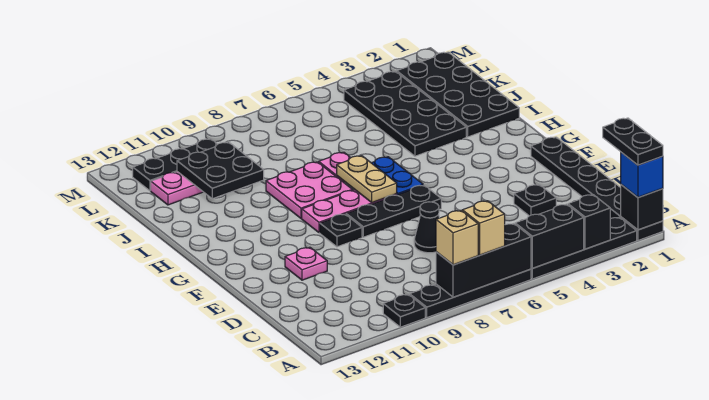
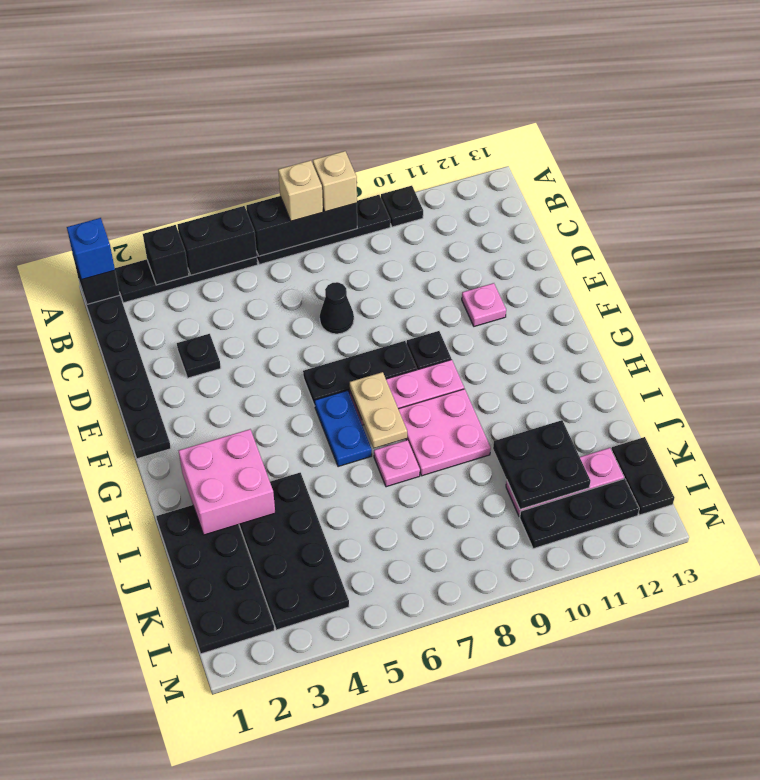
black plate A1:B1 level 4 -> black plate K13:L13 level 1
none -> pink brick H2:I3 level 2

